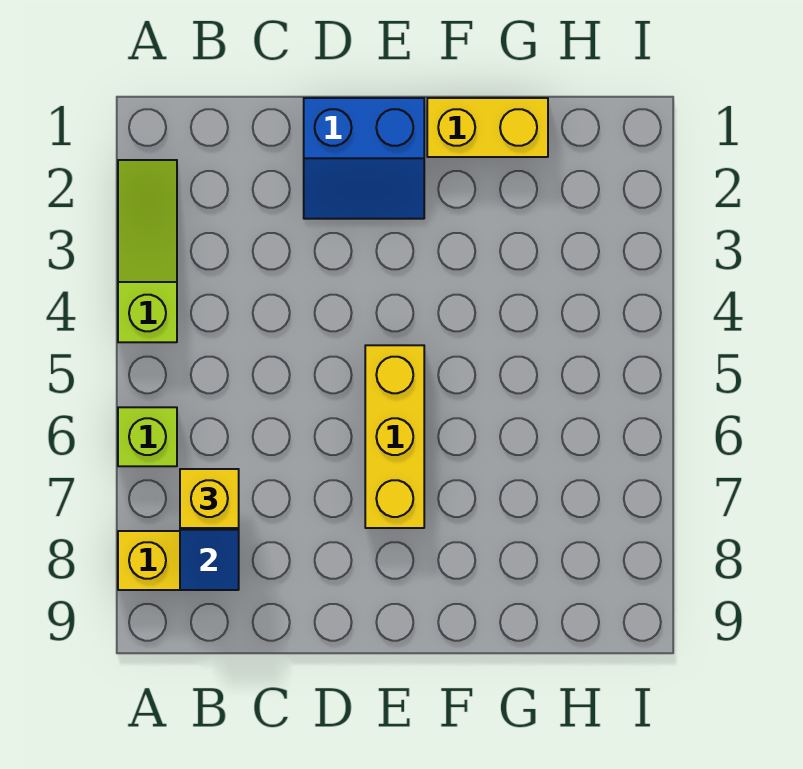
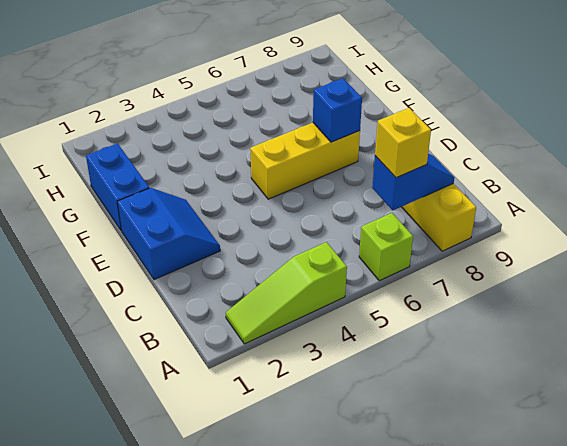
none -> blue brick E7 level 2
yellow brick F1:G1 level 1 -> blue brick F1:G1 level 1

